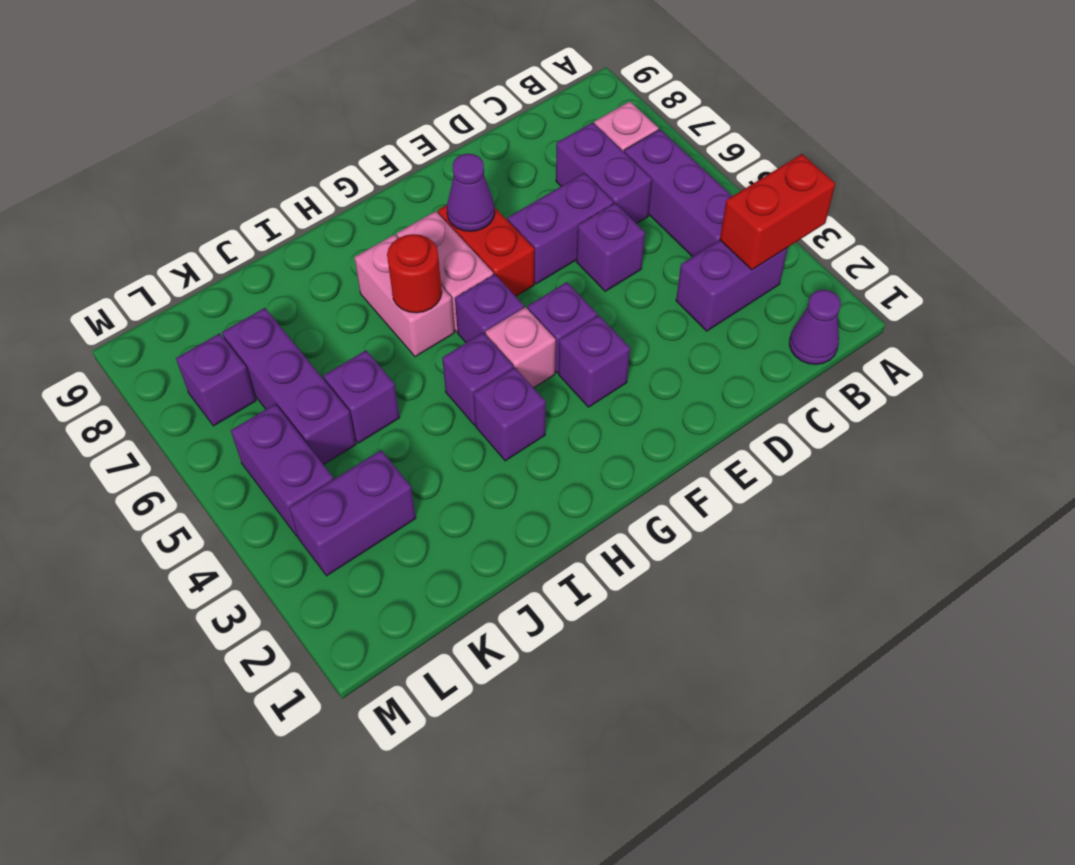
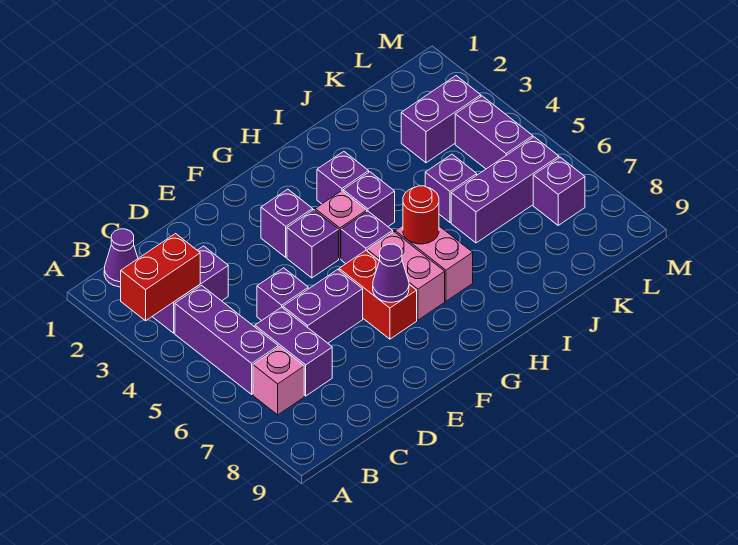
purple brick K5:K7 level 1 -> purple brick J6:L6 level 1

